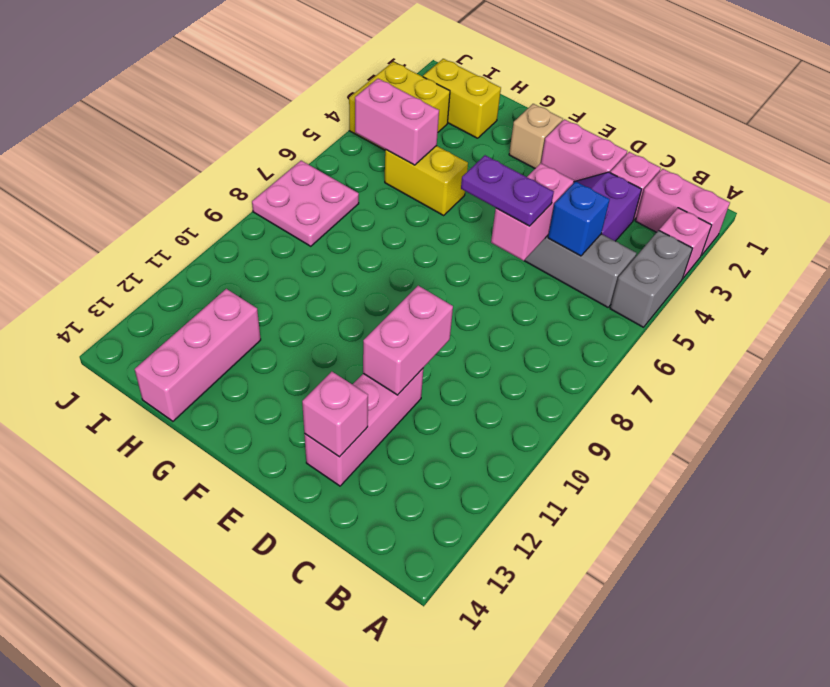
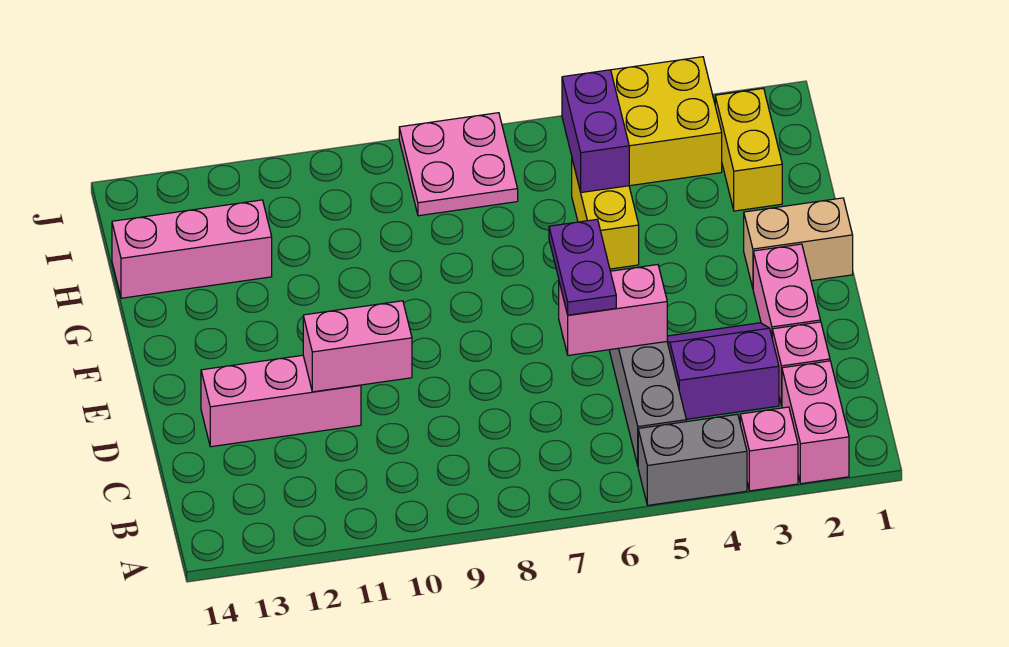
blue brick C5 level 2 -> none
pink brick D13 level 2 -> none
tan brick F2 level 1 -> tan brick F1:F2 level 1
pink brick H5:I5 level 2 -> purple brick H5:I5 level 2

